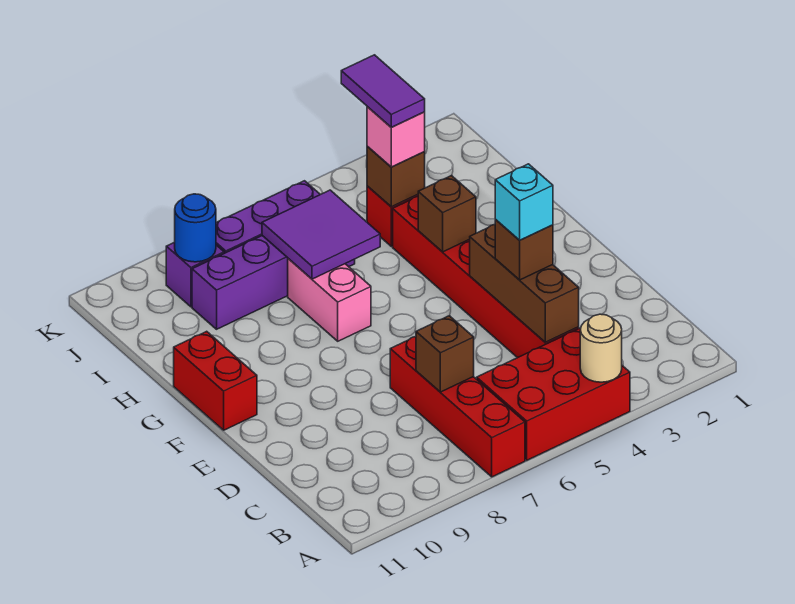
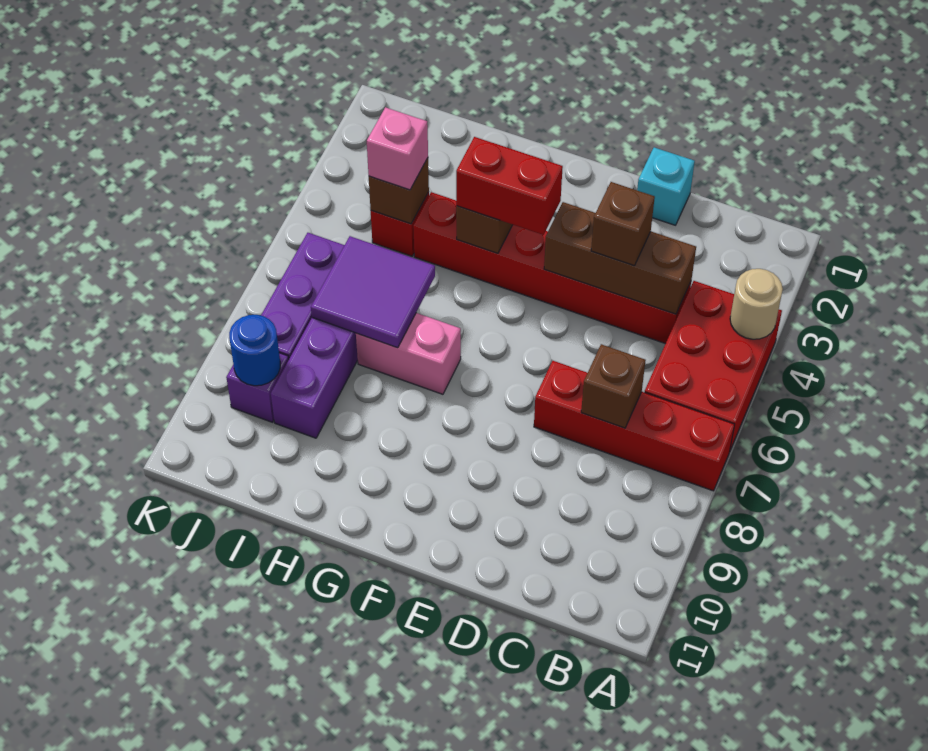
cyan brick D4 level 4 -> cyan brick D1 level 1
red brick F11:G11 level 1 -> red brick F4:G4 level 3
purple tile I4:J4 level 4 -> none

